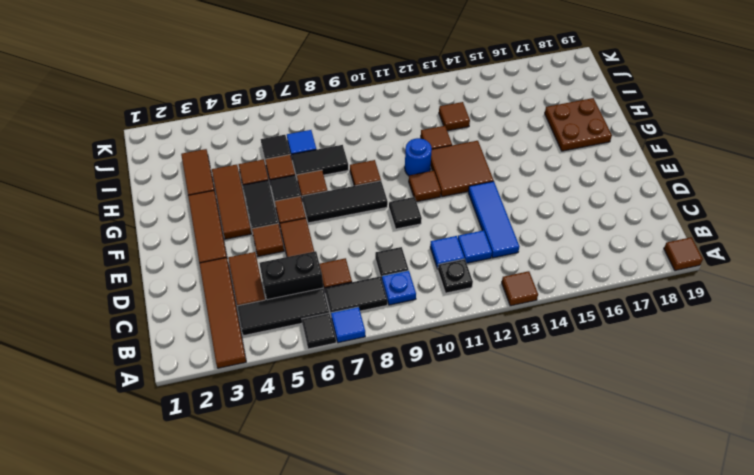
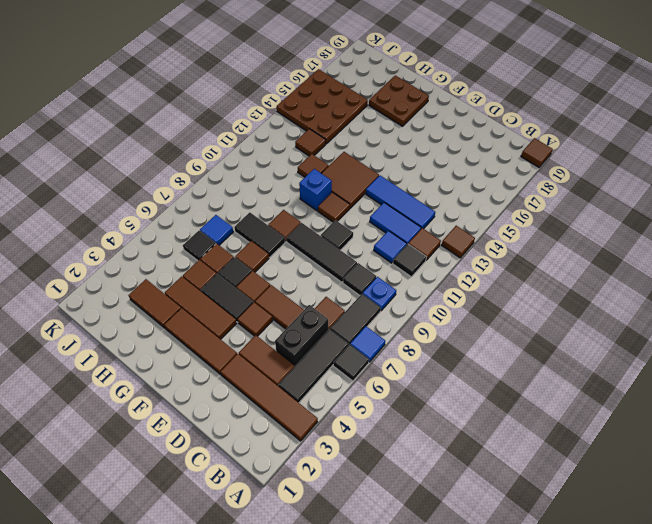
black plate B11 level 1 -> black tile B11 level 1
none -> brown tile B12 level 1
blue tile C12 level 1 -> blue tile C12:D12 level 1
black tile F7:F9 level 1 -> black tile D9:F9 level 1
blue round brick G11 level 1 -> blue brick G11 level 1
black tile H7:H8 level 1 -> black tile G8:H8 level 1
none -> brown plate I14:K16 level 1

